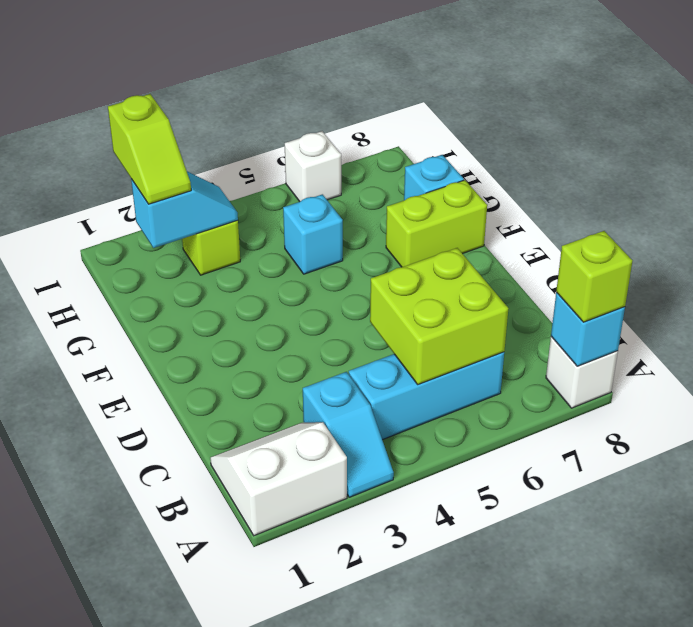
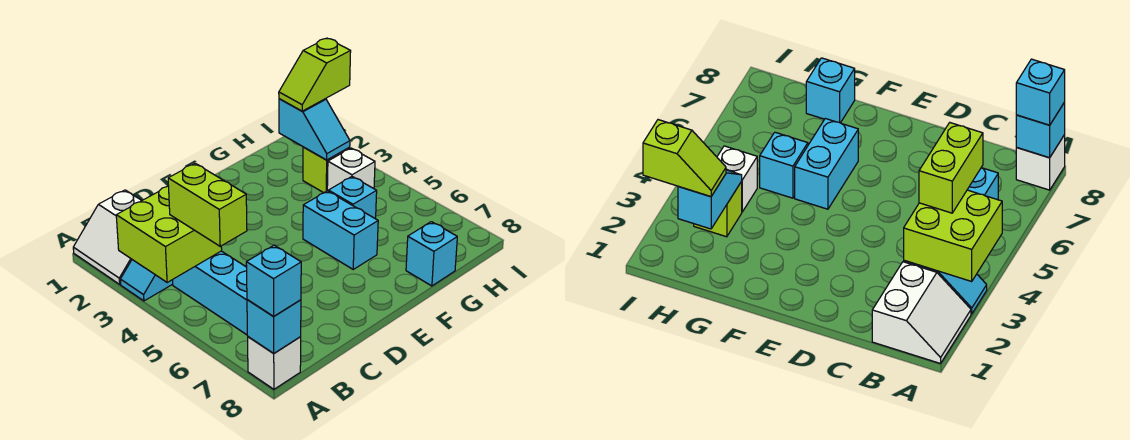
white slope A1:B2 level 1 top A -> white slope A1:B2 level 1 top B
lime brick A8 level 3 -> cyan brick A8 level 3
lime brick B5:C6 level 2 -> lime brick A3:B4 level 2
none -> cyan brick F5:F6 level 1
lime brick F7:F8 level 1 -> lime brick B4:B5 level 3
white brick I6 level 1 -> white brick H4 level 1

